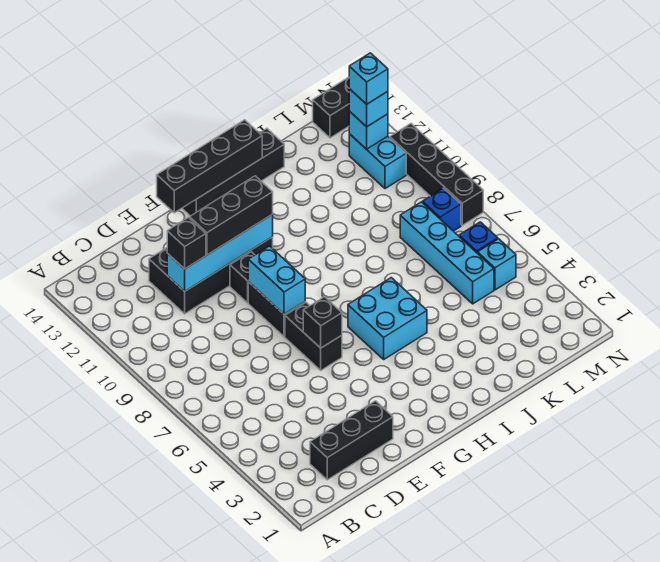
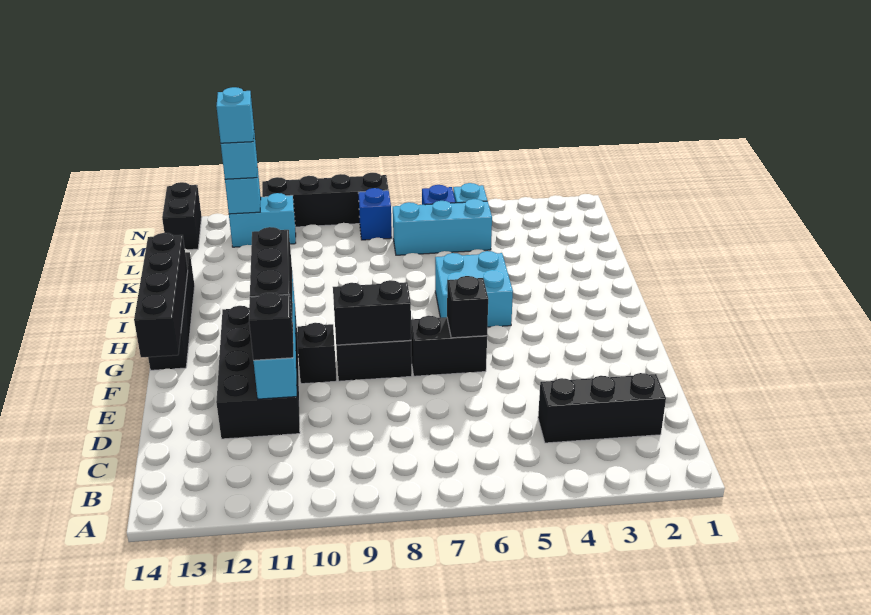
black brick C2:E2 level 1 -> black brick C2:C4 level 1
cyan brick F8:F9 level 2 -> black brick F8:F9 level 2
cyan brick L5:L8 level 1 -> cyan brick L5:L7 level 1

